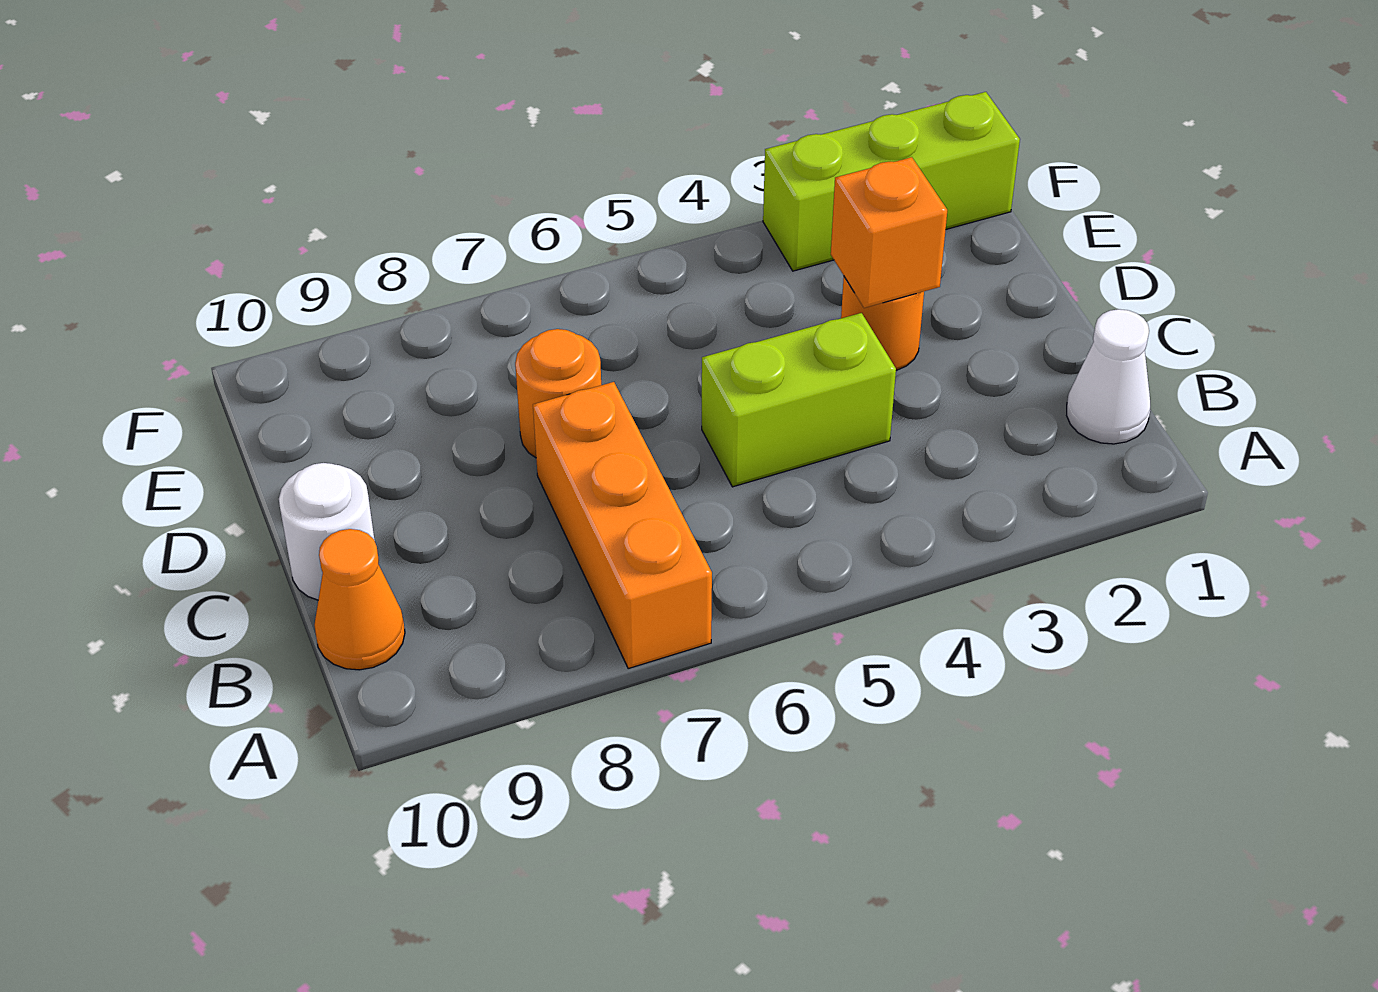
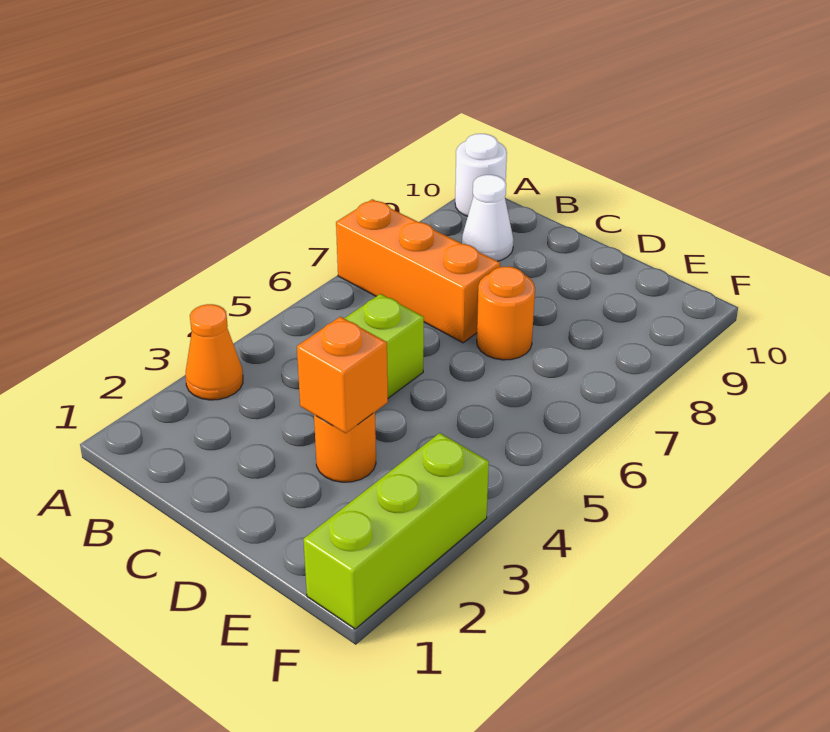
white cone B1 level 1 -> white cone B9 level 1
orange cone B10 level 1 -> orange cone A3 level 1
white round brick C10 level 1 -> white round brick A10 level 1

